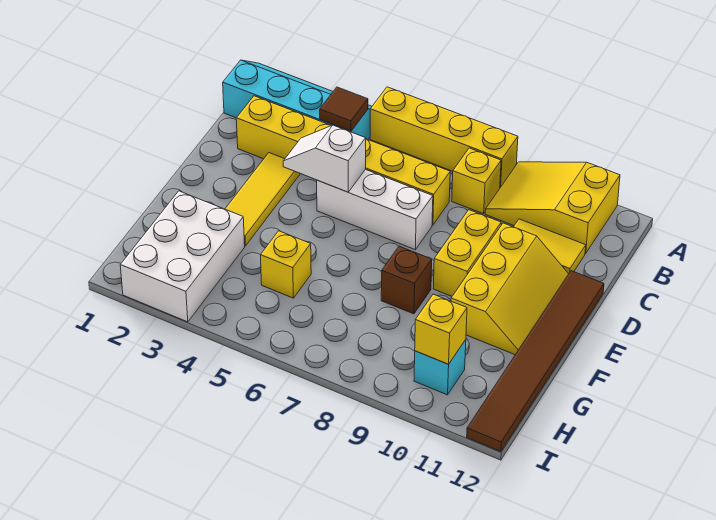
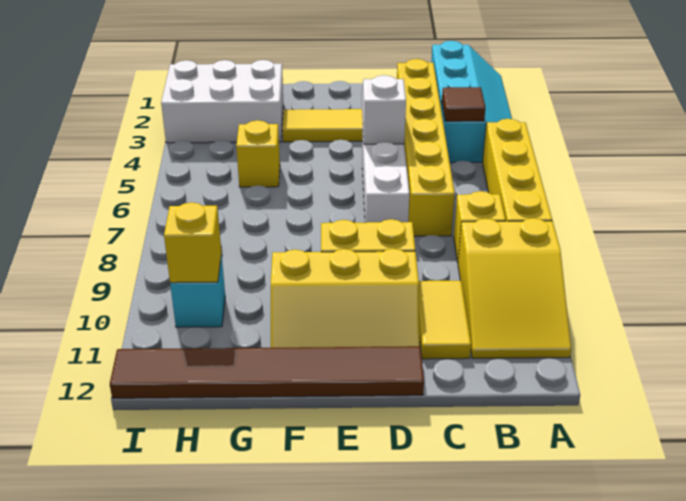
yellow slope A9:B11 level 1 top 11 -> yellow slope A9:B11 level 1 top 9
brown brick F8 level 1 -> none

